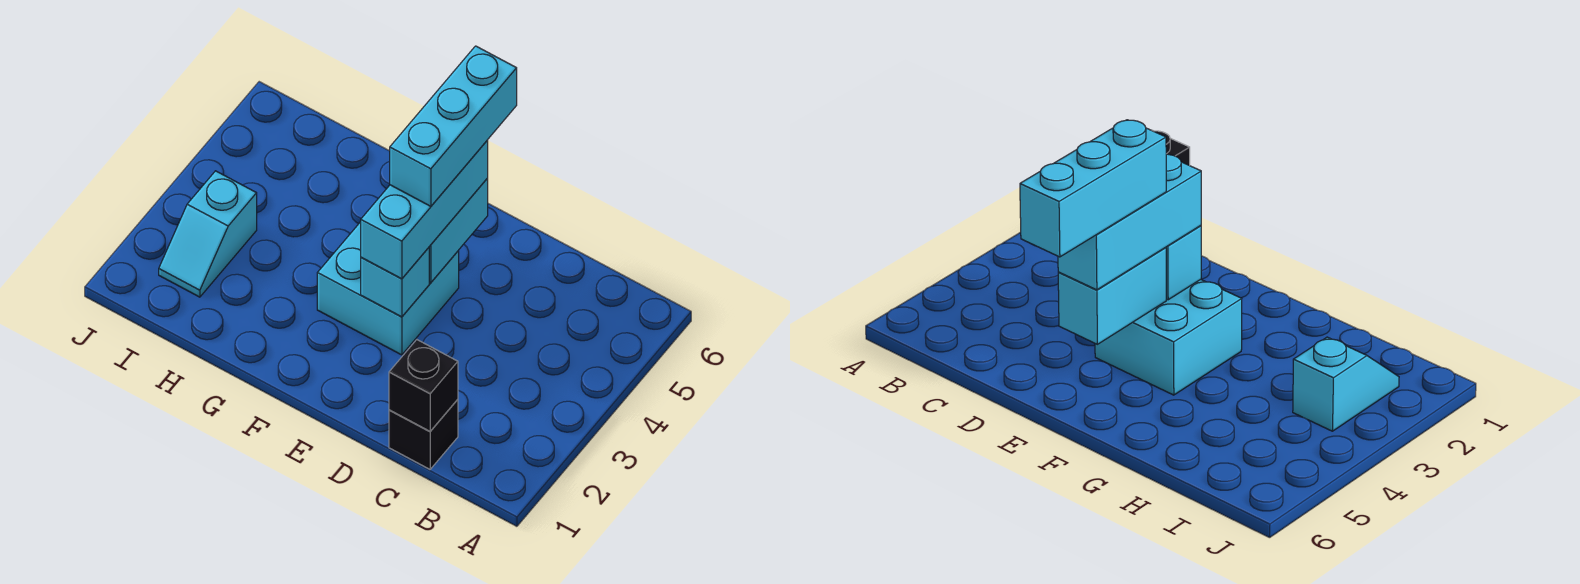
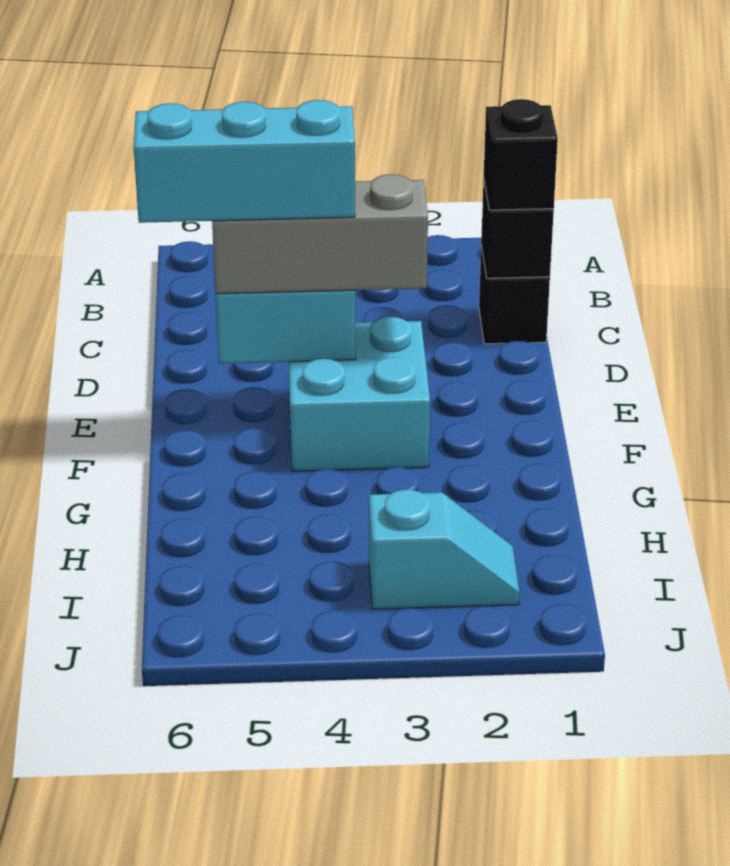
none -> black brick C1 level 3
cyan brick E3 level 2 -> none
cyan brick E3:E5 level 3 -> grey brick E3:E5 level 3

